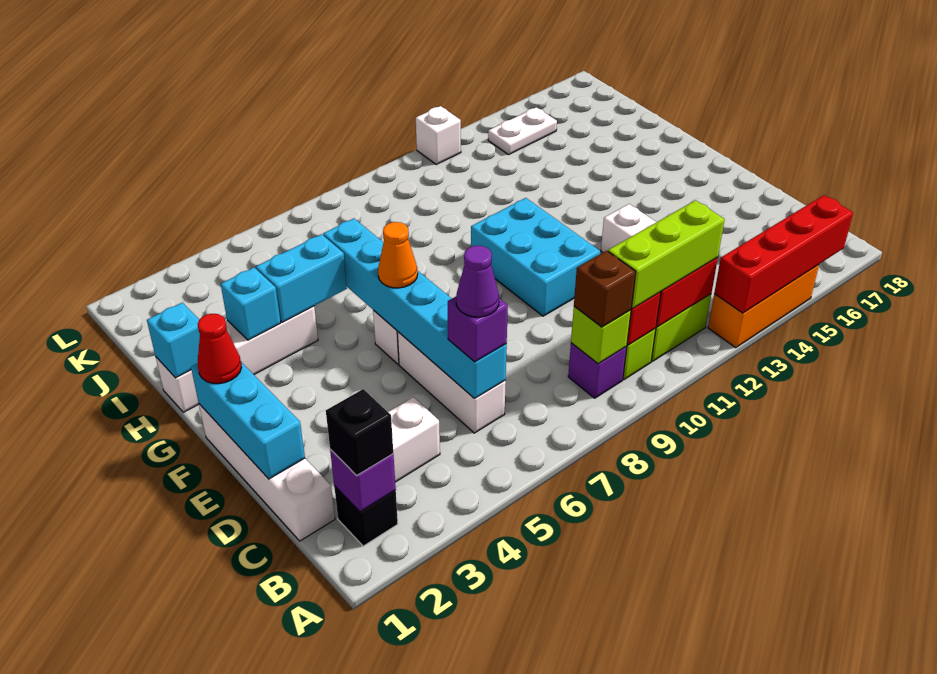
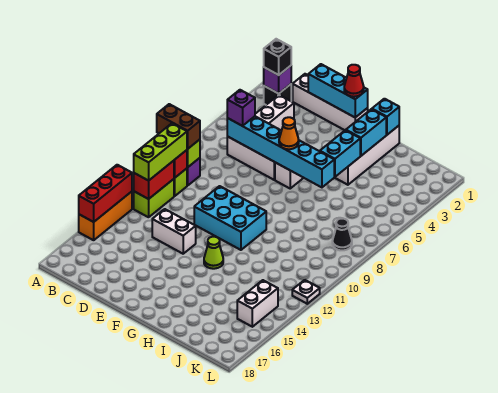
red brick A13:A16 level 2 -> red brick A13:A15 level 2
brown brick B9 level 3 -> brown brick A9:B9 level 3
purple cone C6 level 4 -> none
none -> lime cone G13 level 1
cyan brick H3 level 2 -> cyan brick H2:H3 level 2
none -> black cone K8 level 1
white plate K14:K15 level 1 -> white brick K14:K15 level 1
white brick L12 level 1 -> white plate L12 level 1

